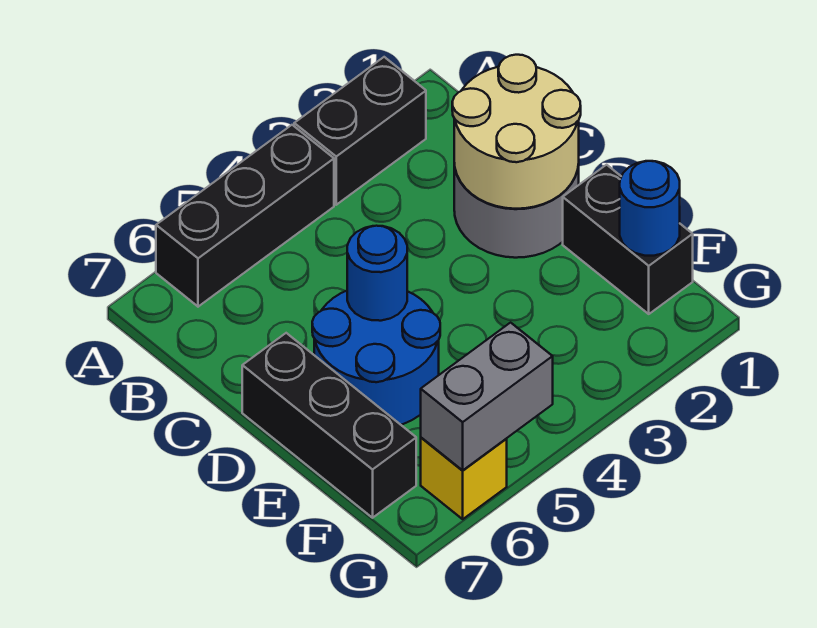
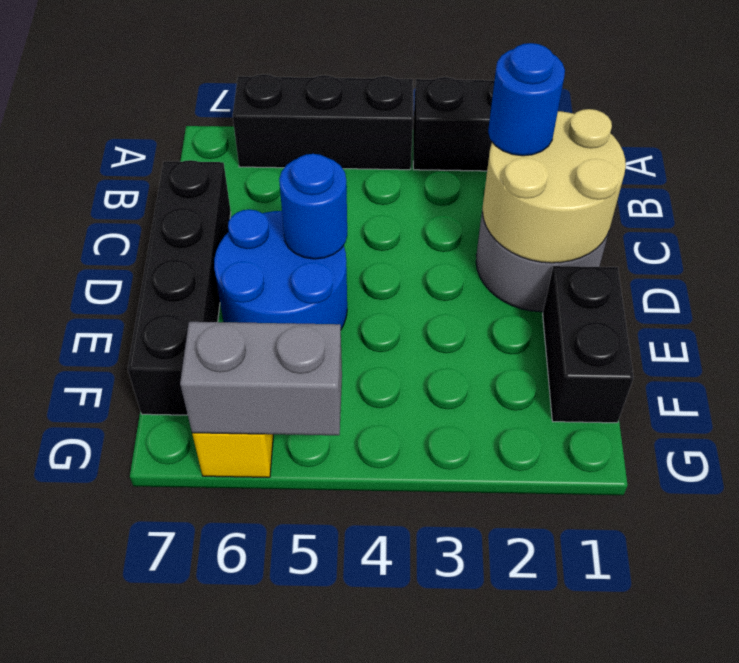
black brick D7:F7 level 1 -> black brick C7:F7 level 1
blue round brick F1 level 2 -> blue round brick C2 level 3

